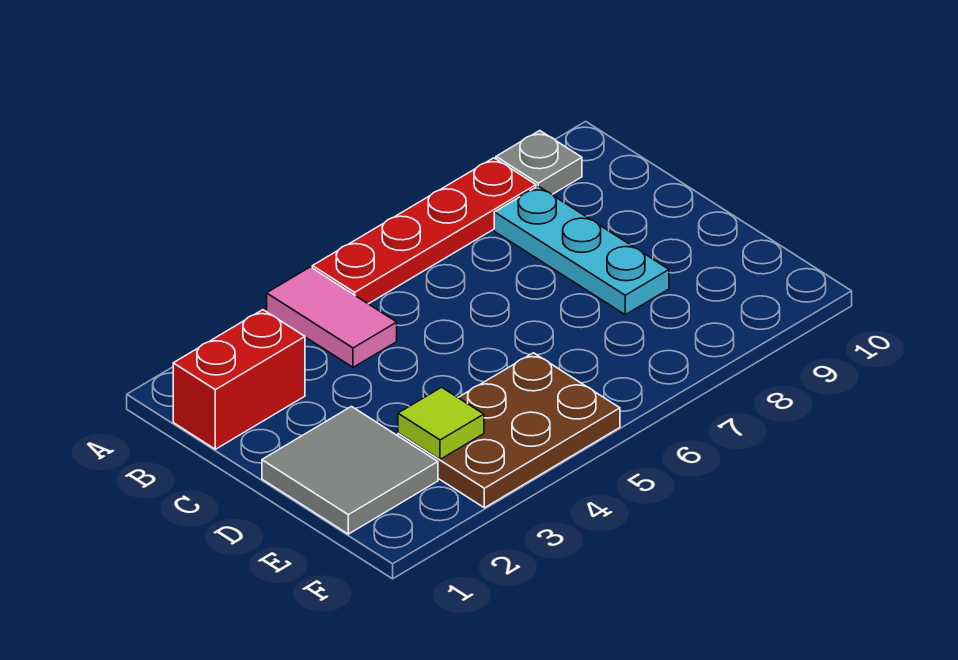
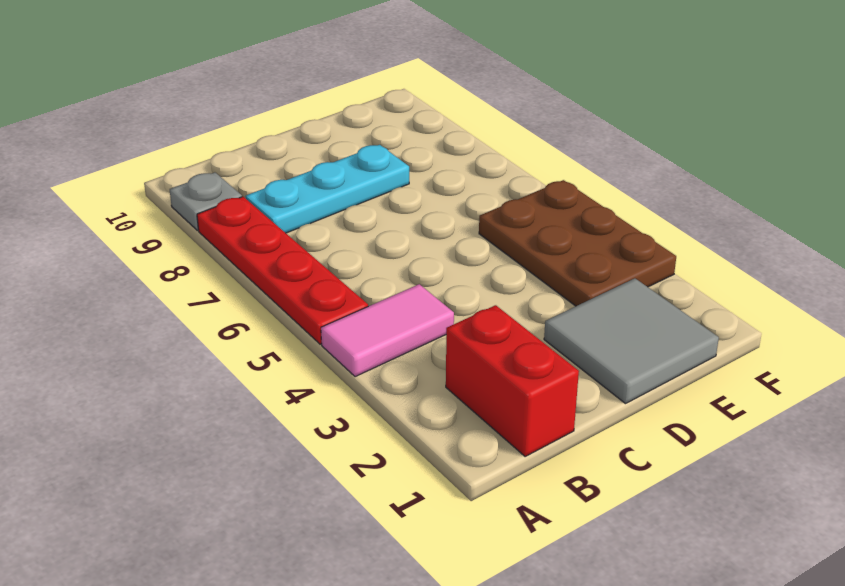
lime tile E3 level 2 -> none

